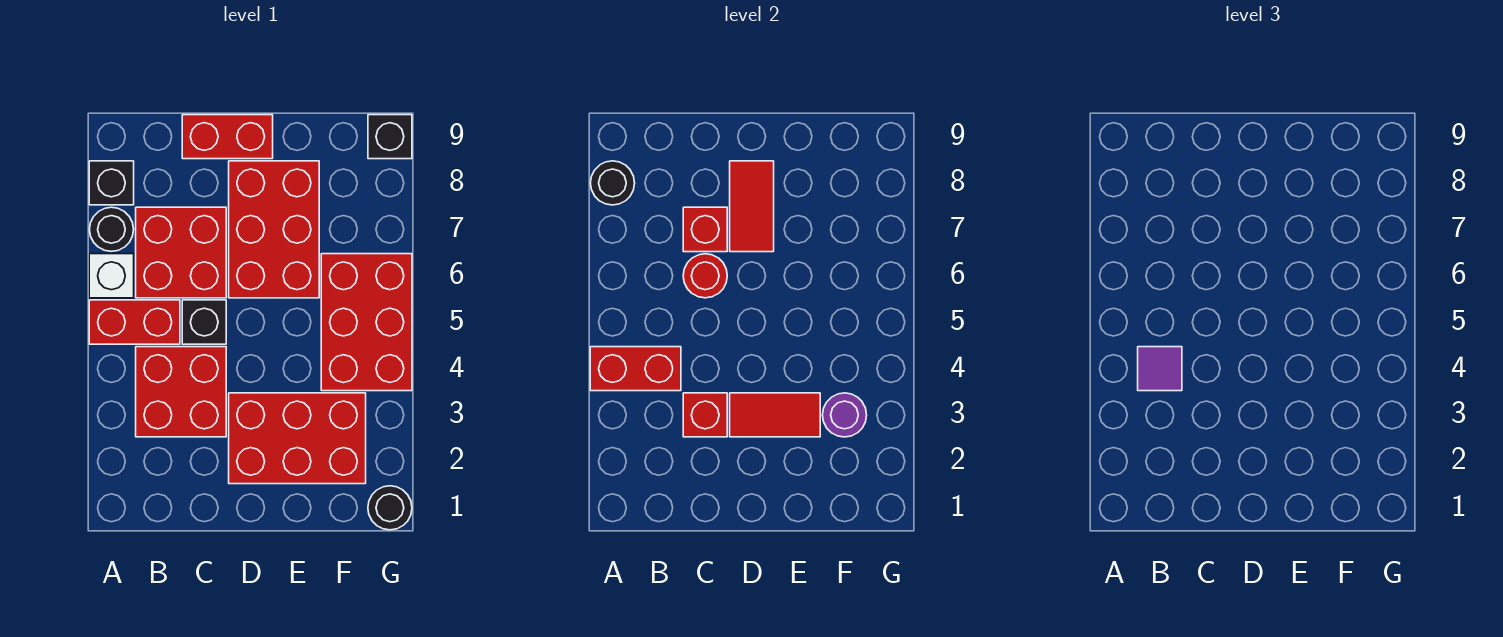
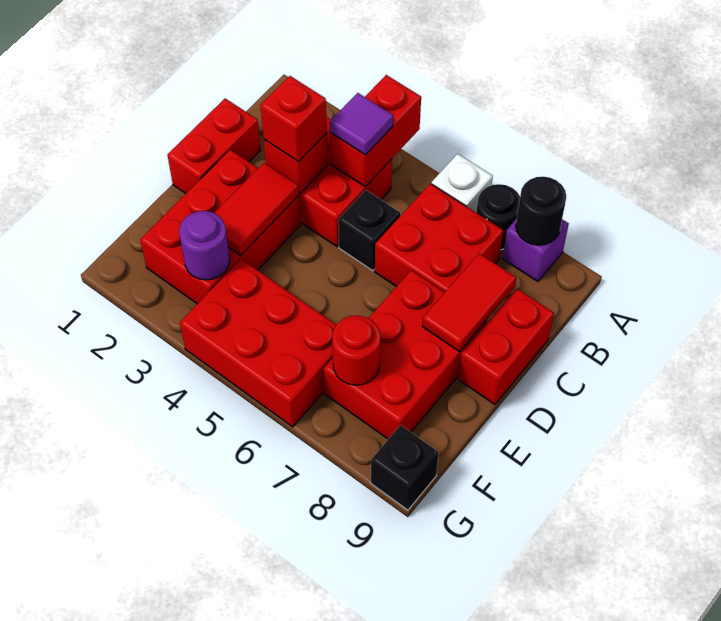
red brick A5:B5 level 1 -> red brick C1:D1 level 1
black brick A8 level 1 -> purple brick A8 level 1
red round brick C6 level 2 -> red round brick F7 level 2
red brick C7 level 2 -> red brick C3 level 3
red brick D6:E8 level 1 -> red brick D7:F8 level 1
red tile D7:D8 level 2 -> red tile C8:D8 level 2
black round brick G1 level 1 -> none

